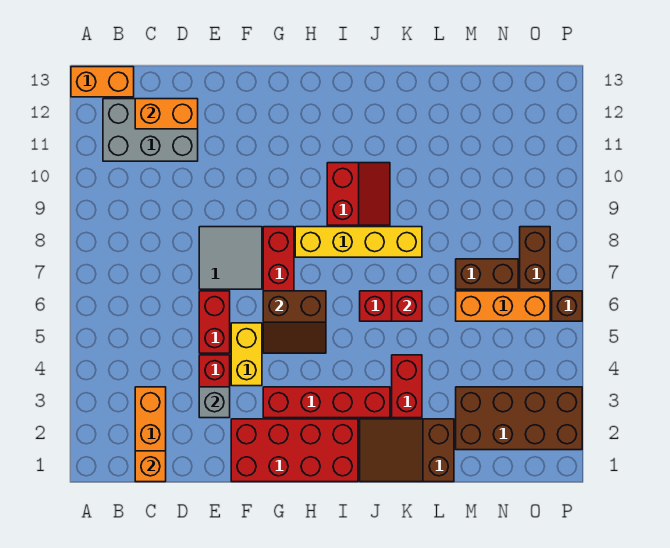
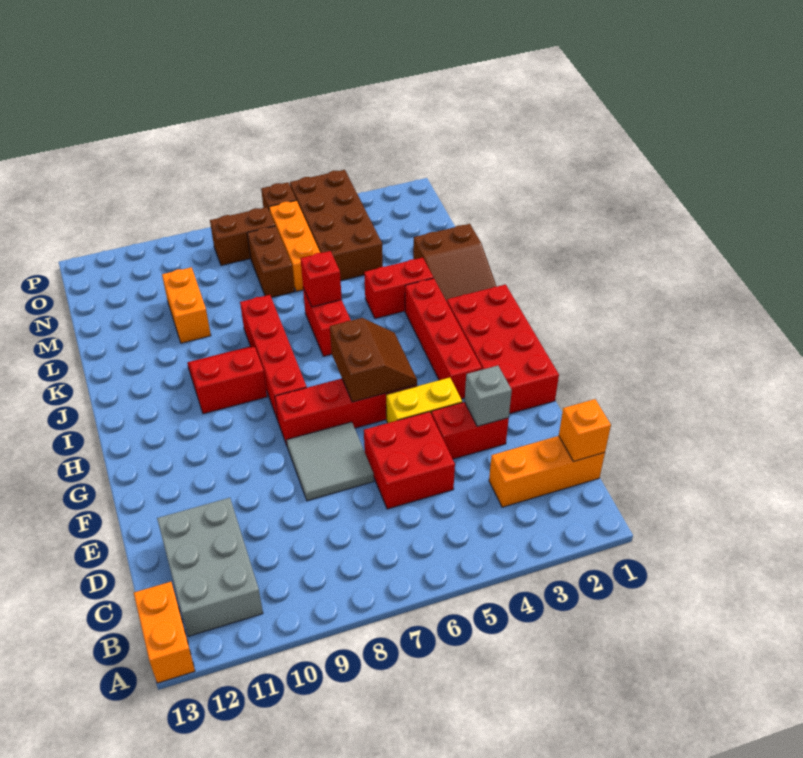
orange brick C12:D12 level 2 -> orange brick L10:M10 level 1
red brick E5:E6 level 1 -> red brick D5:E6 level 1
yellow brick H8:K8 level 1 -> red brick H8:K8 level 1
brown brick M2:P3 level 1 -> brown brick M4:P5 level 1

